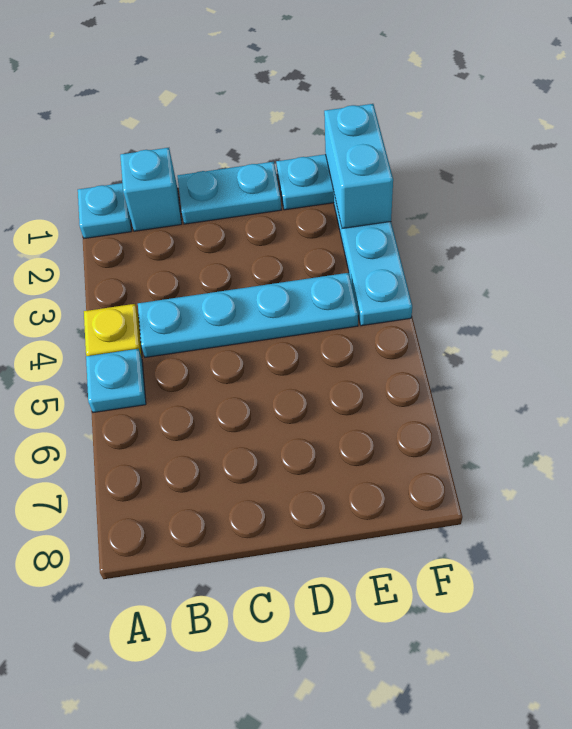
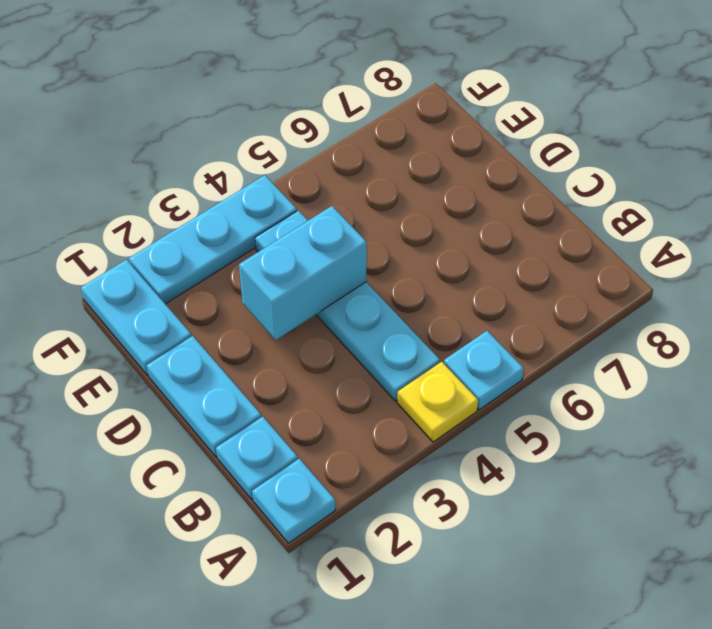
cyan brick B1 level 1 -> cyan plate B1 level 1
cyan brick F1:F2 level 2 -> cyan brick D3:D4 level 2

